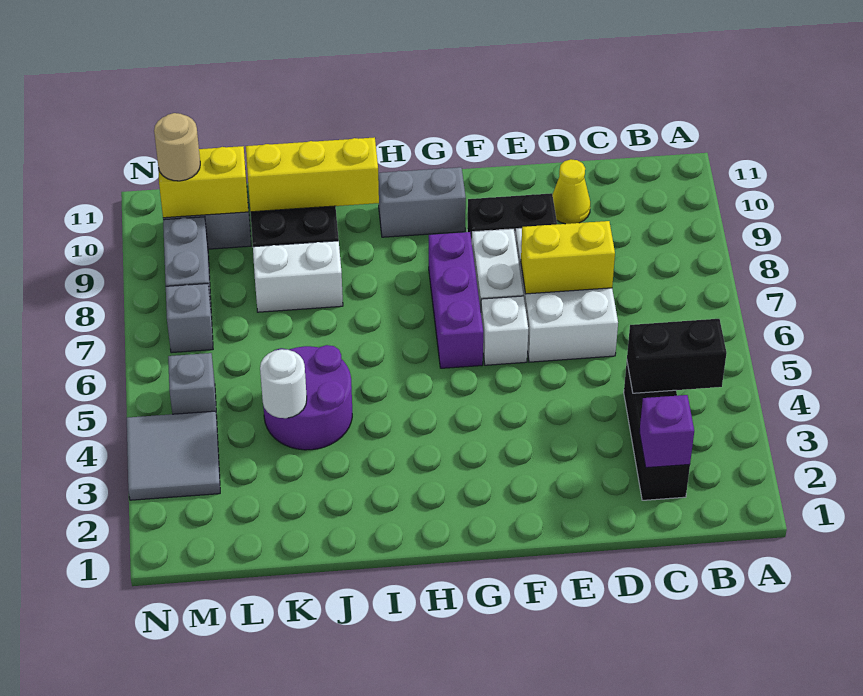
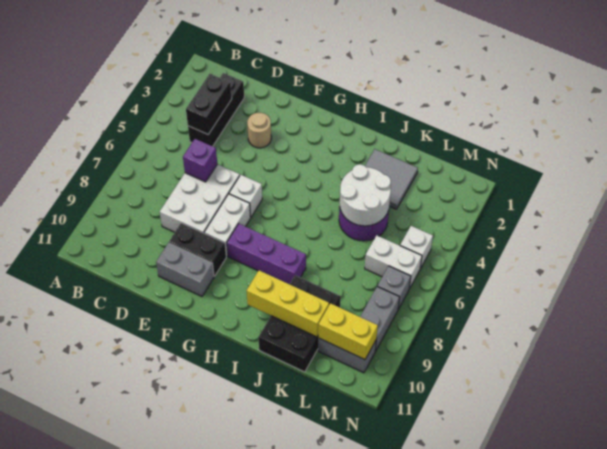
black brick B4:C4 level 2 -> black brick C3:C4 level 2
purple brick C2 level 2 -> purple brick D6 level 2
yellow brick D7:E7 level 2 -> none
yellow cone D10 level 1 -> none
purple brick G6:G8 level 1 -> purple brick G8:I8 level 1
grey brick G10:H10 level 1 -> grey brick E10:F10 level 1
white brick J8:K8 level 1 -> white brick L6:M6 level 1
white round brick K4 level 2 -> white round brick J4:K5 level 2
grey tile M3:N4 level 1 -> grey tile J2:K3 level 1
grey brick M5 level 1 -> white brick M5 level 1
tan round brick M10 level 3 -> tan round brick E3 level 1

